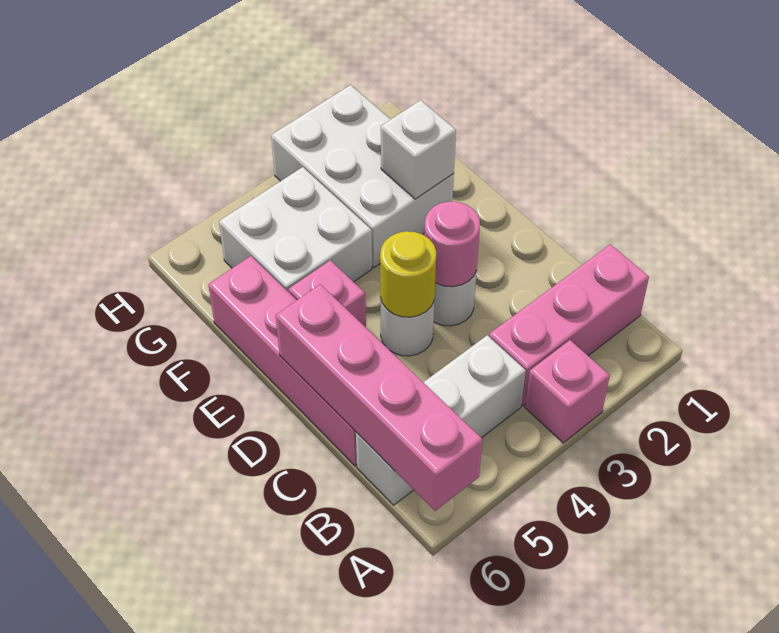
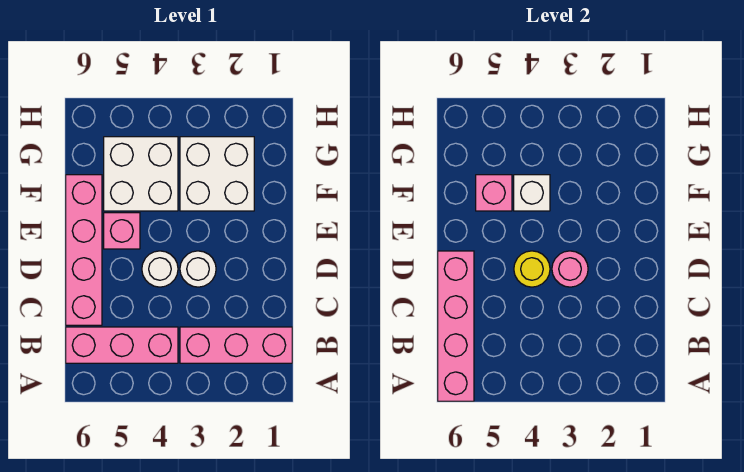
pink brick A3 level 1 -> pink brick F5 level 2
white brick B4:B6 level 1 -> pink brick B4:B6 level 1
white brick F2:H3 level 1 -> white brick F2:G3 level 1
white brick F2 level 2 -> white brick F4 level 2

